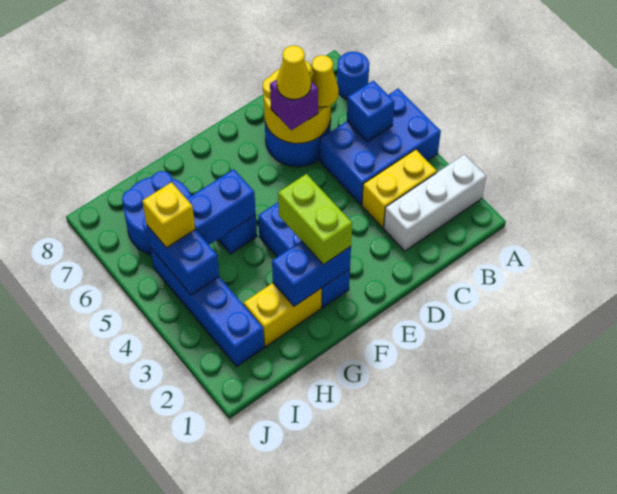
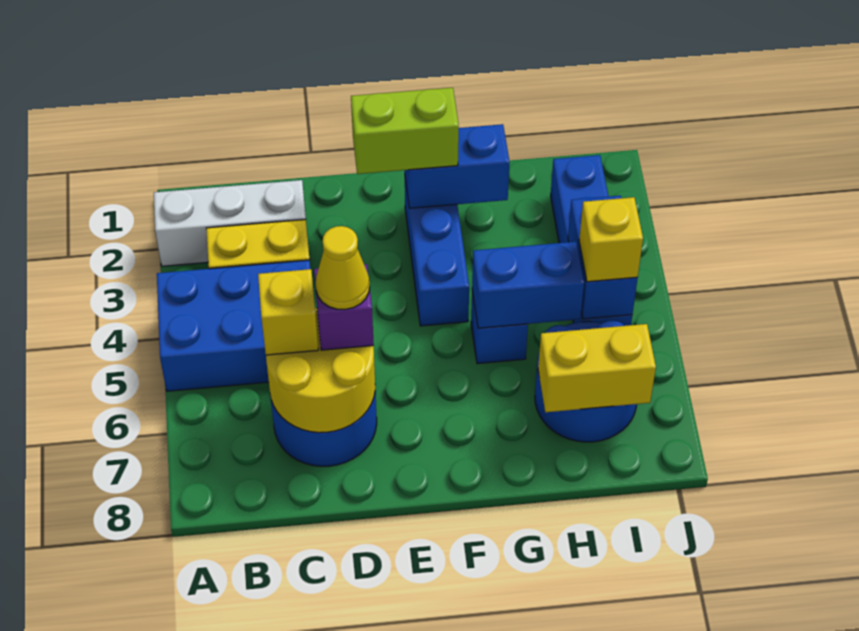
blue round brick A7 level 1 -> none
blue brick B5 level 2 -> none
yellow cone C6 level 3 -> yellow brick C6 level 3
lime brick F2:F3 level 3 -> lime brick E2:F2 level 3
yellow brick G2:H2 level 1 -> yellow brick H7:I7 level 2

